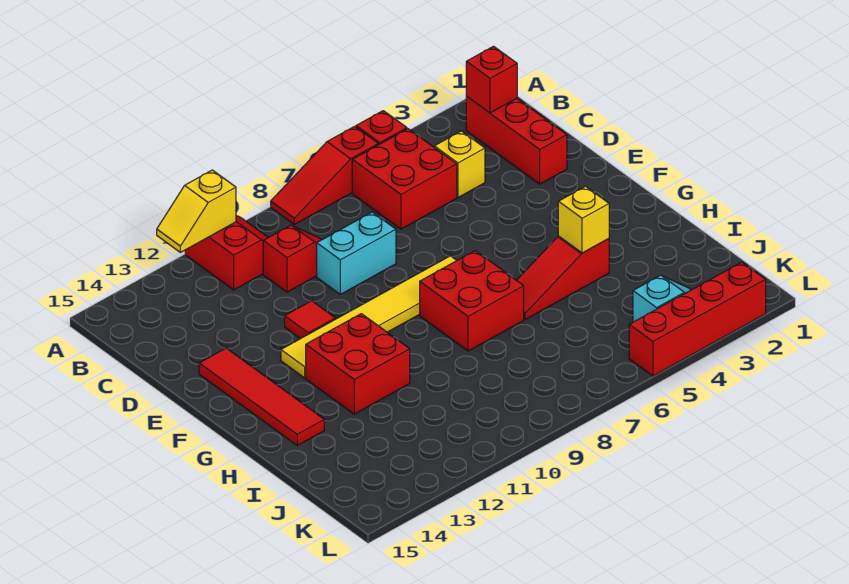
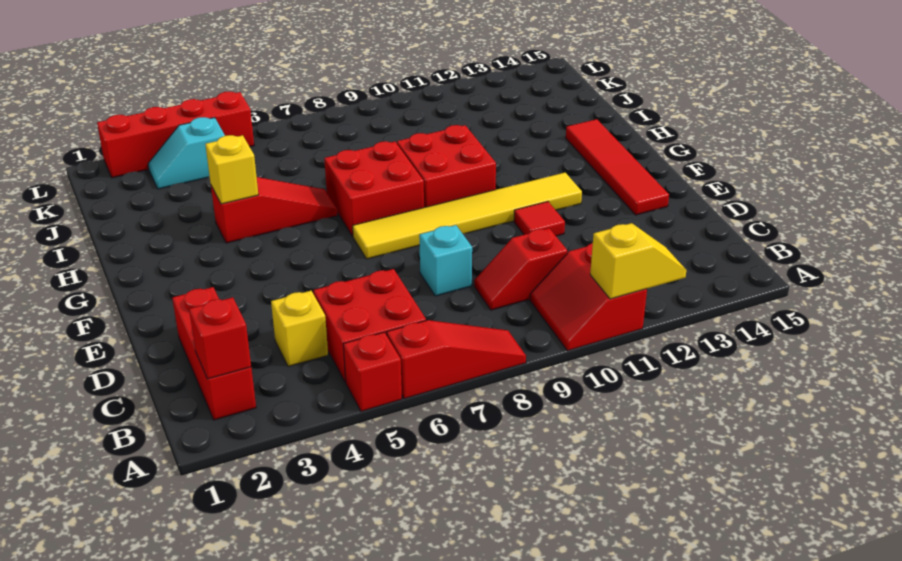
cyan brick D8:D9 level 1 -> cyan brick D8 level 1
red brick G11:H12 level 1 -> red brick G9:H10 level 1

